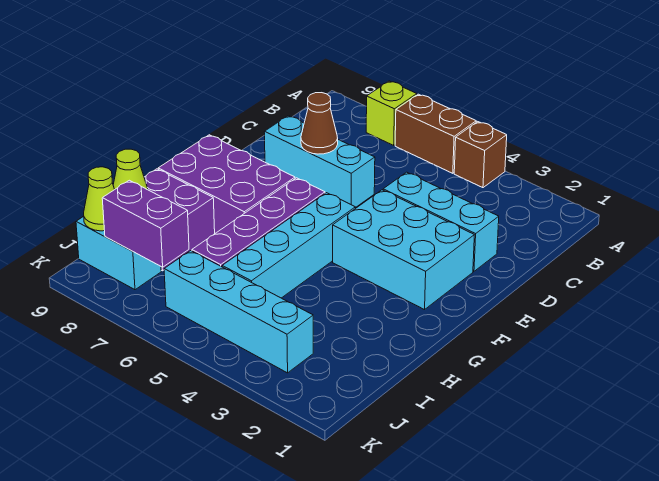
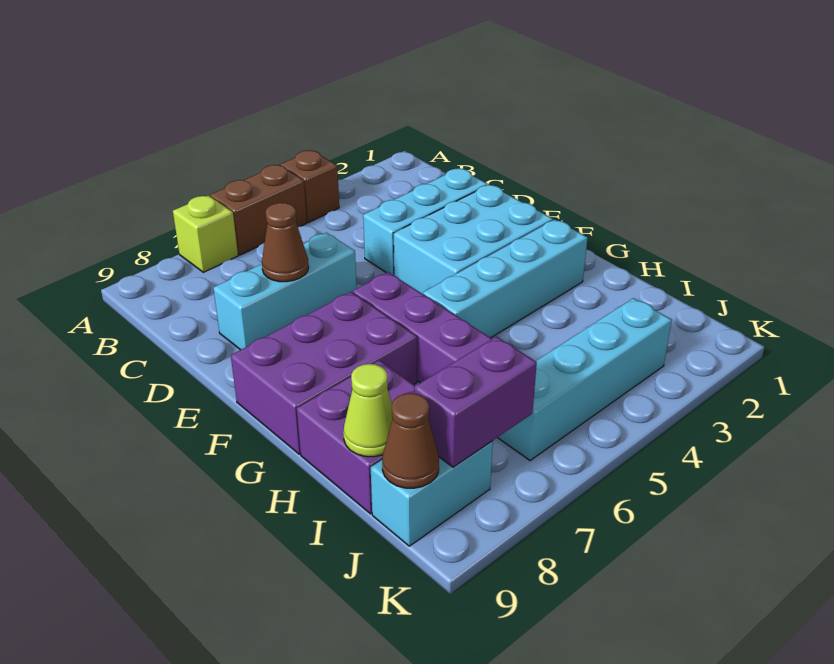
cyan brick F5:I5 level 1 -> cyan brick G2:G5 level 1
lime cone J9 level 2 -> brown cone J9 level 2

